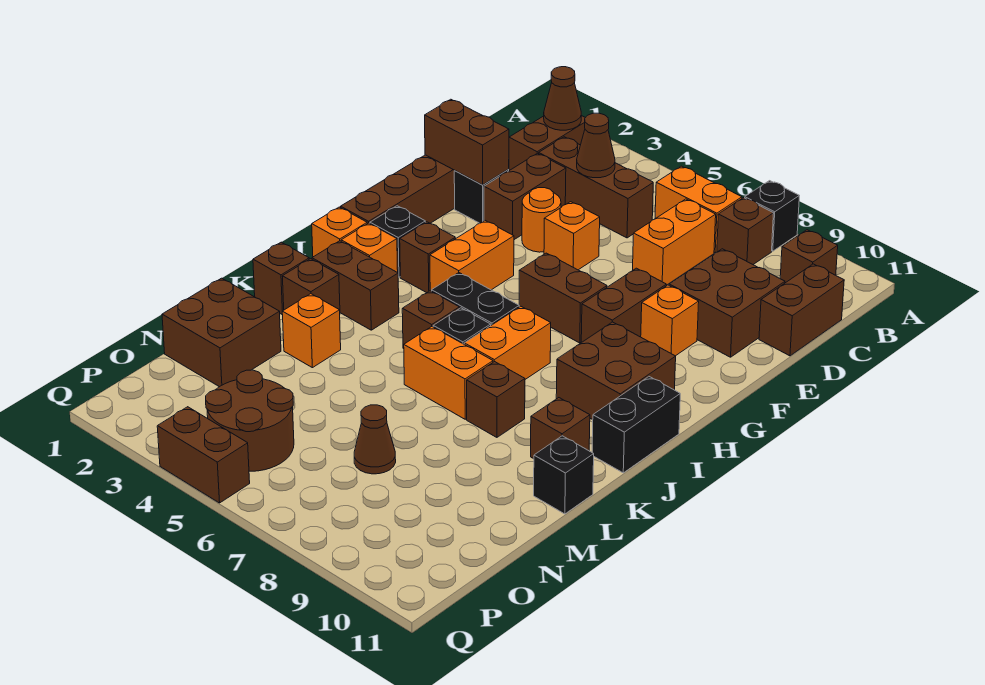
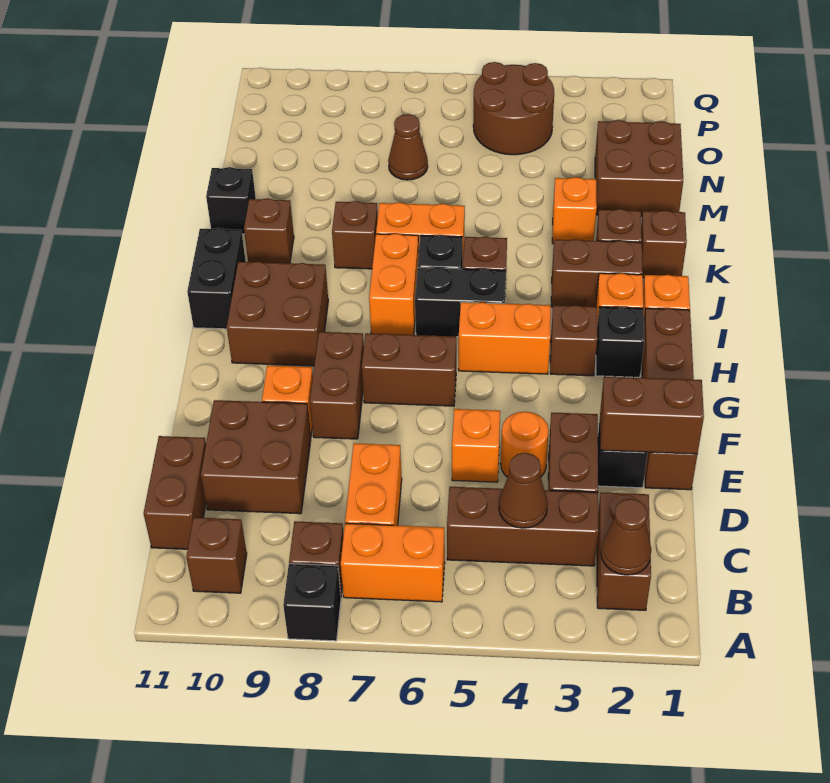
orange brick G4:H4 level 1 -> orange brick H4:H5 level 1
brown brick Q4:Q5 level 1 -> none

